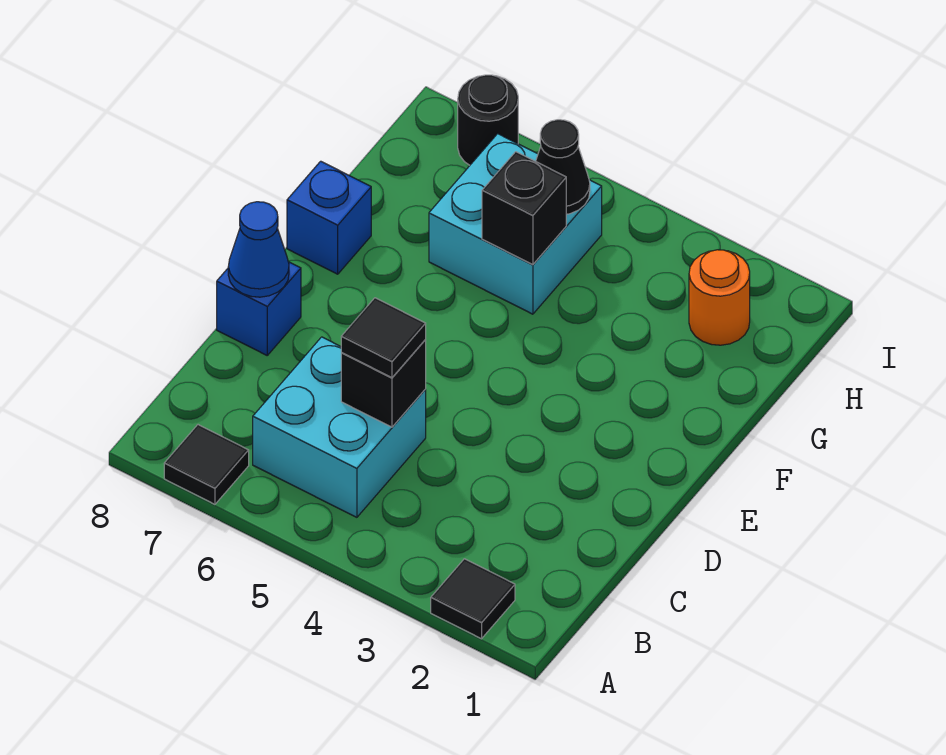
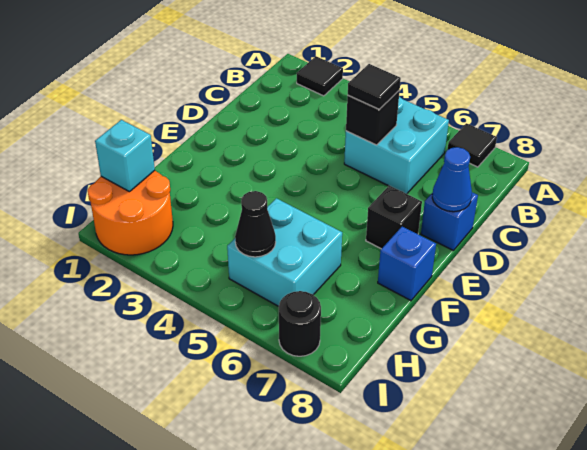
black brick G5 level 2 -> black brick E7 level 1
none -> cyan brick H1 level 2
orange round brick H2 level 1 -> orange round brick H1:I2 level 1

